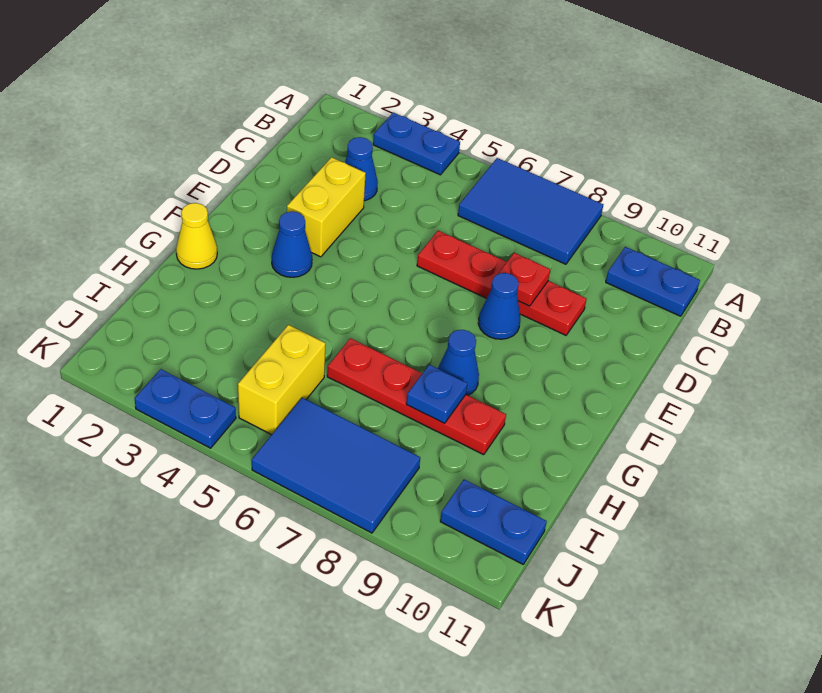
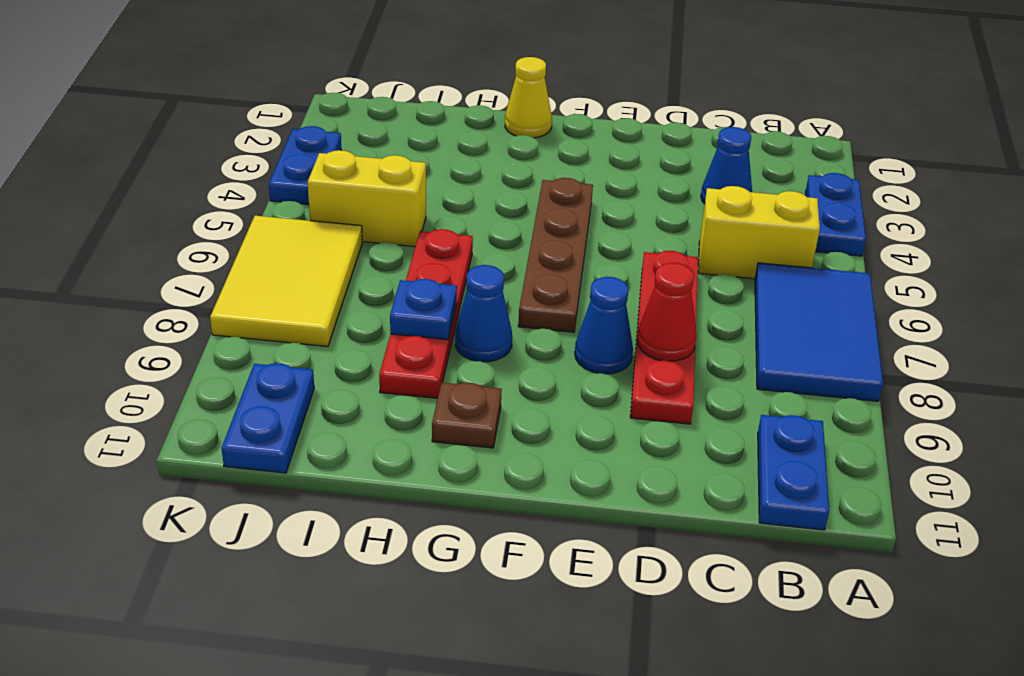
yellow brick D3:E3 level 1 -> yellow brick B5:C5 level 1
red plate D8 level 2 -> red cone D8 level 2
blue cone F3 level 1 -> none
none -> brown plate F4:F7 level 1
none -> brown plate G10 level 1
blue tile J6:K8 level 1 -> yellow tile J6:K8 level 1

